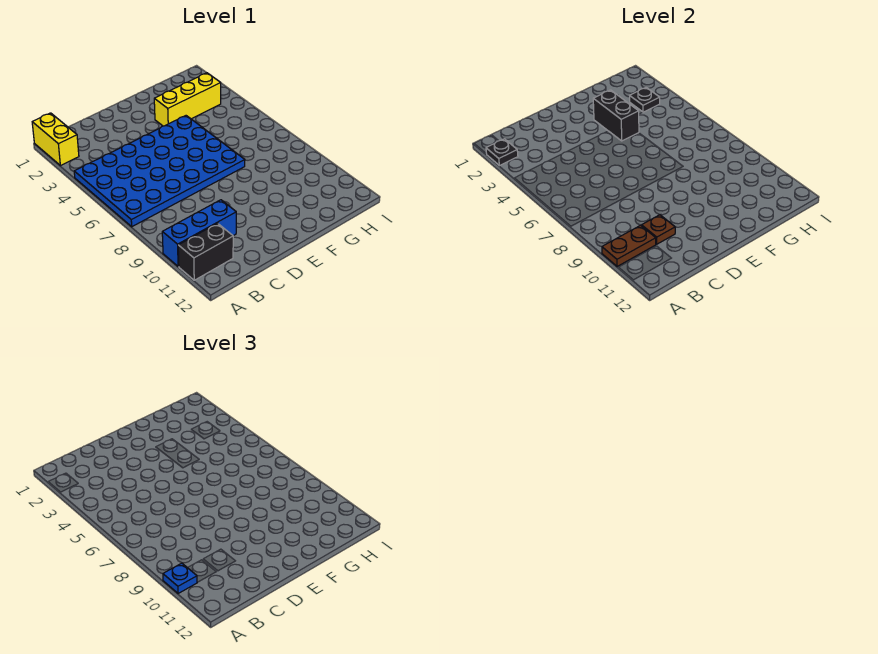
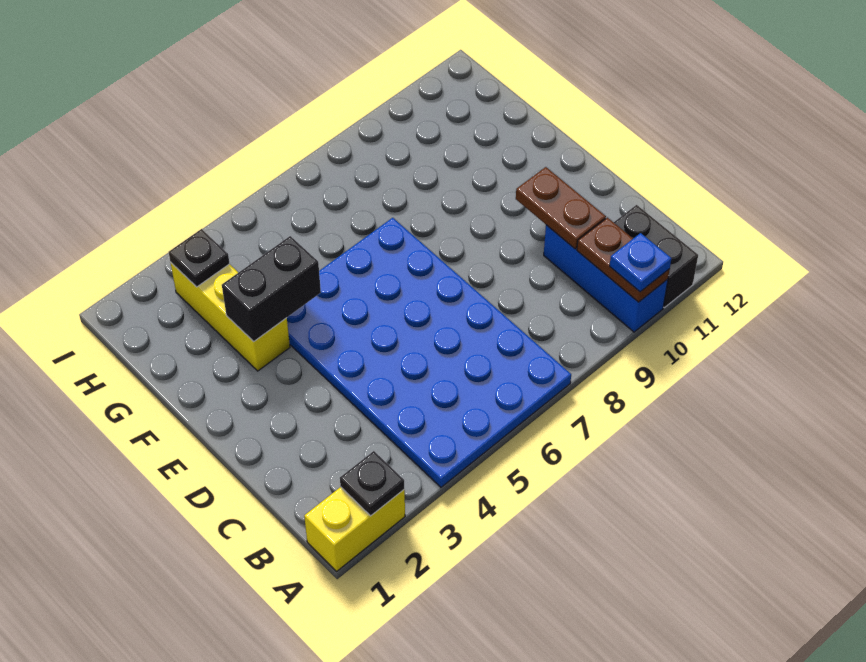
brown plate C10 level 2 -> brown plate C10:D10 level 2

